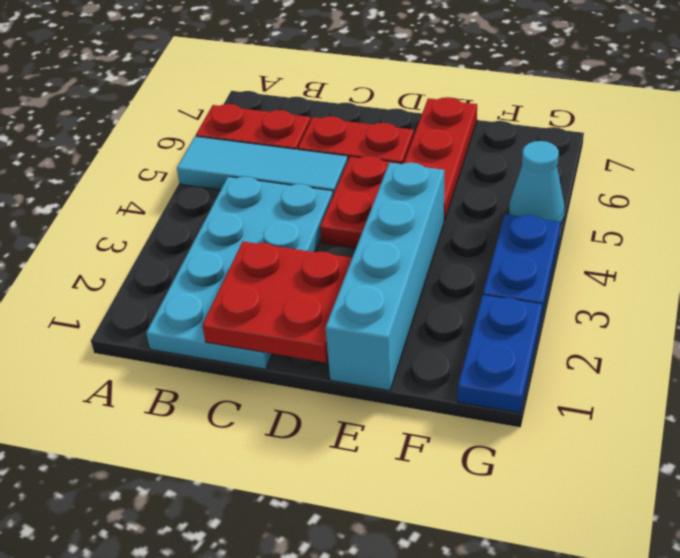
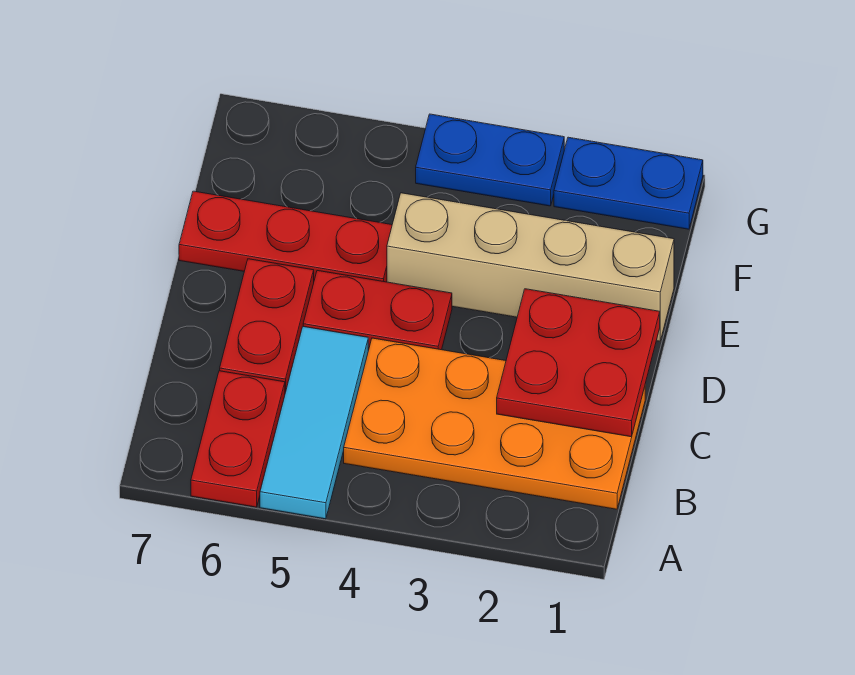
cyan plate B1:C4 level 1 -> orange plate B1:C4 level 1
cyan brick E1:E4 level 1 -> tan brick E1:E4 level 1
cyan cone G5 level 1 -> none

